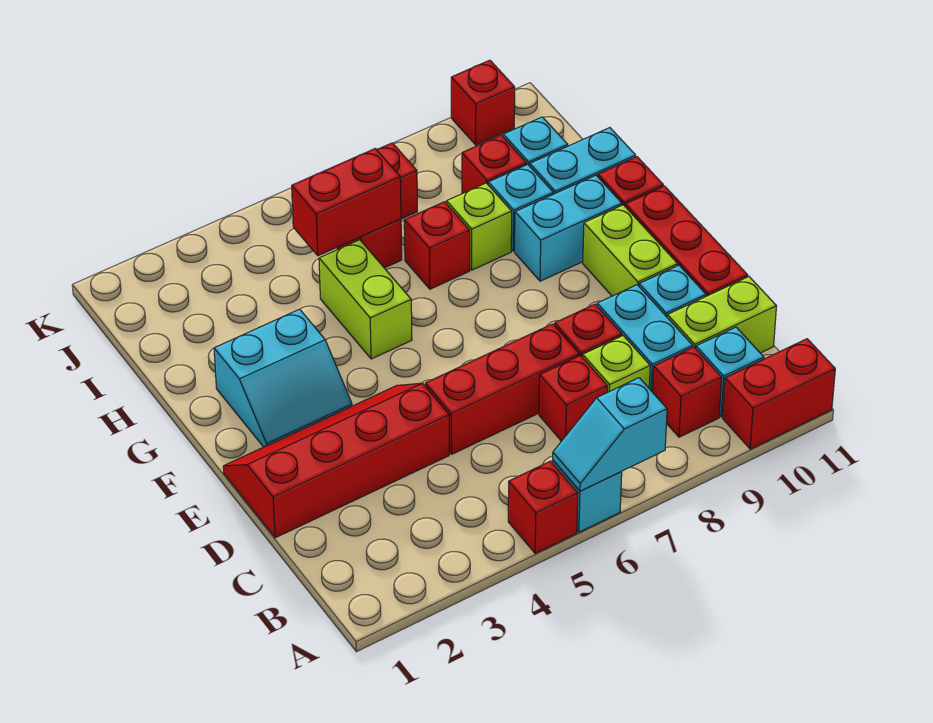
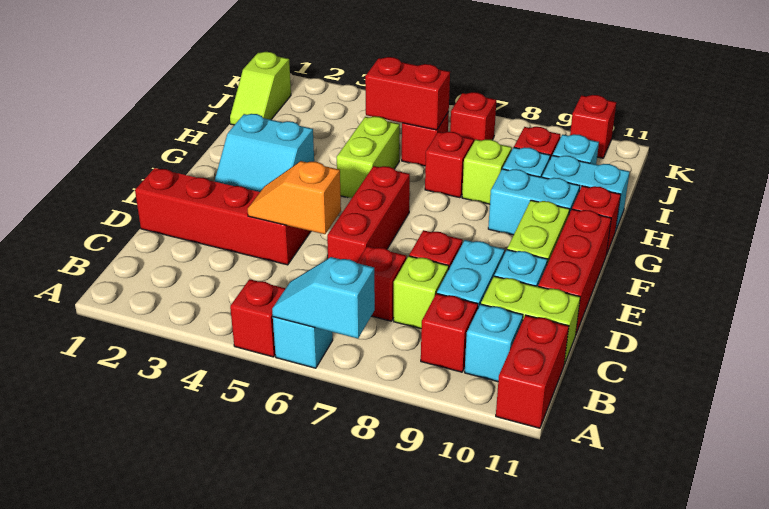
red brick A10:A11 level 1 -> red brick A11:B11 level 1
none -> orange slope D4:D5 level 2 top 5
red brick D5:D7 level 1 -> red brick D6:F6 level 1
none -> lime slope I1:J1 level 1 top J

